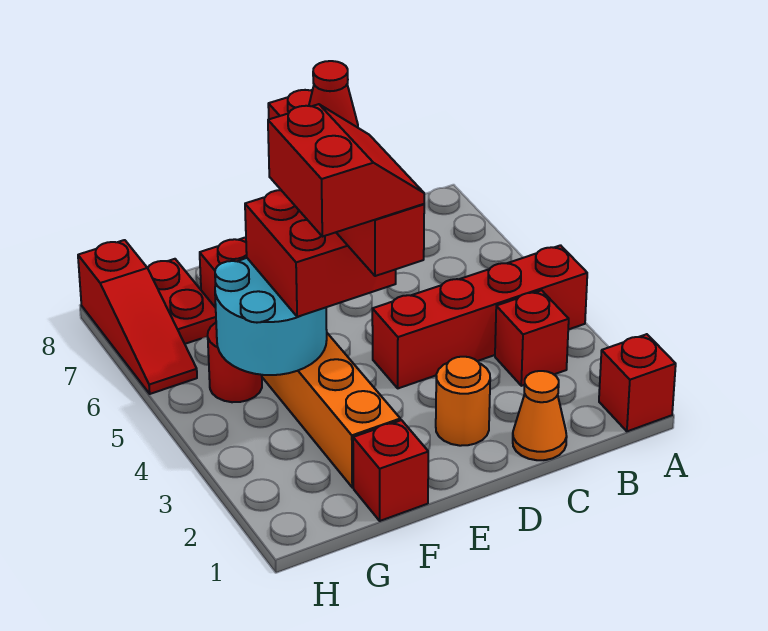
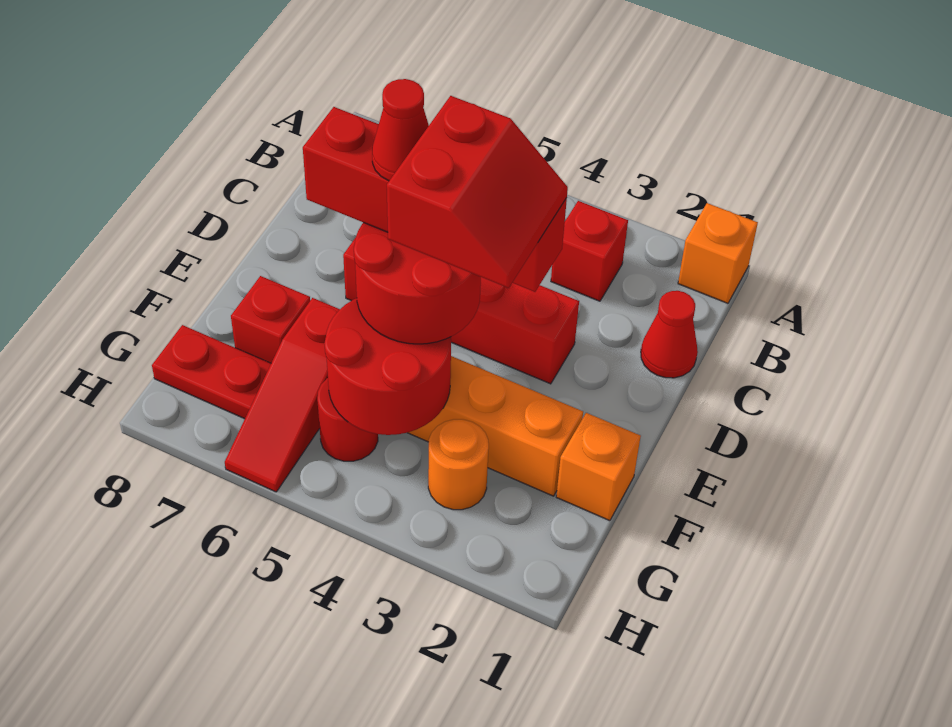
red brick A1 level 1 -> orange brick A1 level 1
red brick A4:D4 level 1 -> red brick D3:D6 level 1
orange cone C1 level 1 -> red cone C1 level 1
orange round brick D2 level 1 -> orange round brick G3 level 1
red slope E3:F4 level 5 top F -> red slope E3:F4 level 5 top 4
red brick E4:F5 level 3 -> red round brick E4:F5 level 3
red brick F1 level 1 -> orange brick F1 level 1
cyan round brick F4:G5 level 2 -> red round brick F4:G5 level 2
red slope H6:H8 level 1 top 8 -> red slope F6:H6 level 1 top F

